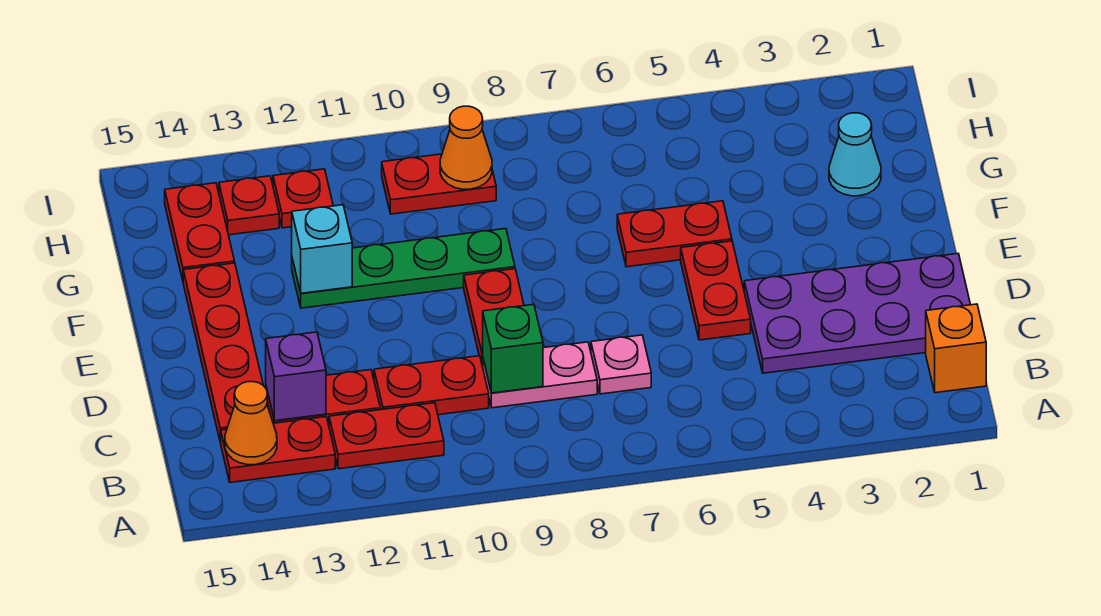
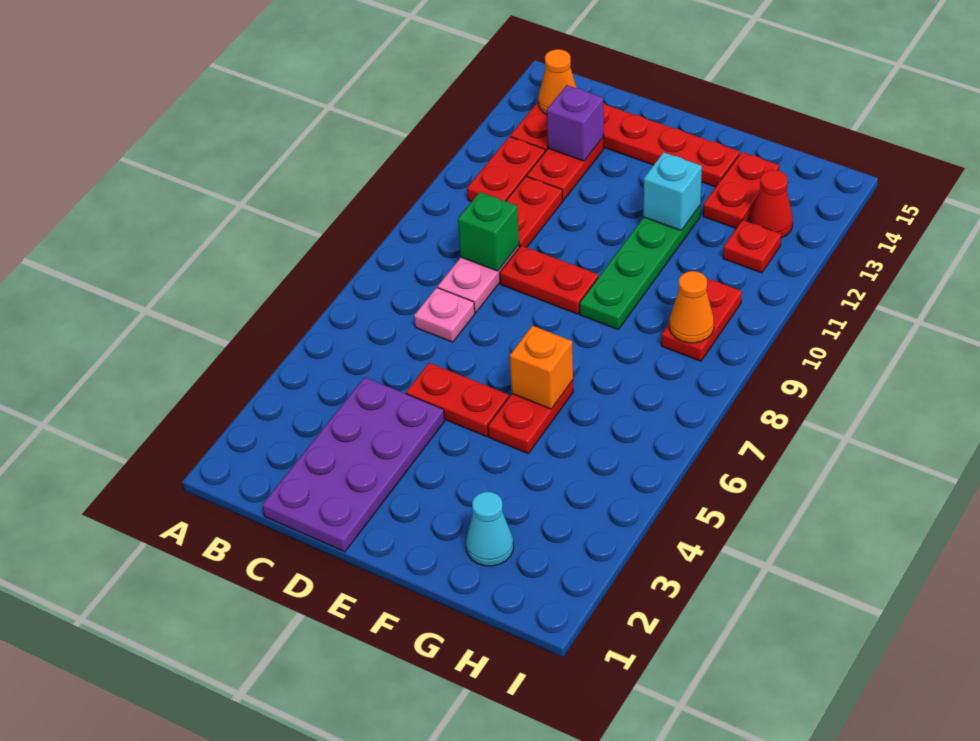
orange brick B1 level 1 -> orange brick F6 level 2
red plate G14:H14 level 1 -> red plate G13:G14 level 1
red plate H13 level 1 -> red cone H13 level 1

